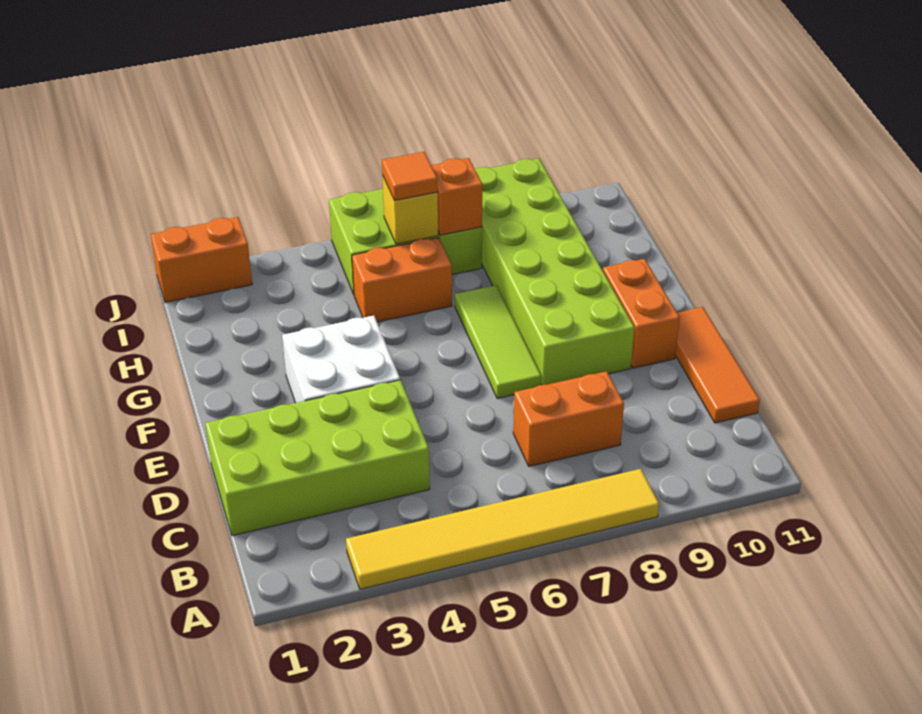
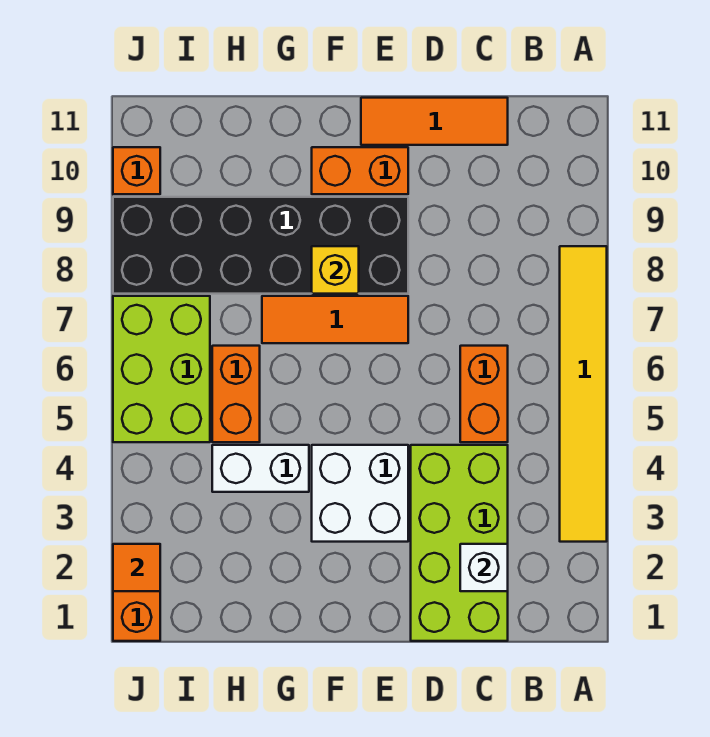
none -> white brick C2 level 2
orange brick C7:C8 level 1 -> orange brick C5:C6 level 1
lime tile E7:G7 level 1 -> orange tile E7:G7 level 1
lime brick E8:J9 level 1 -> black brick E8:J9 level 1
none -> white brick G4:H4 level 1
yellow brick I6 level 2 -> yellow brick F8 level 2
orange tile I6 level 3 -> orange tile J2 level 2
orange brick I7 level 2 -> orange brick J10 level 1

